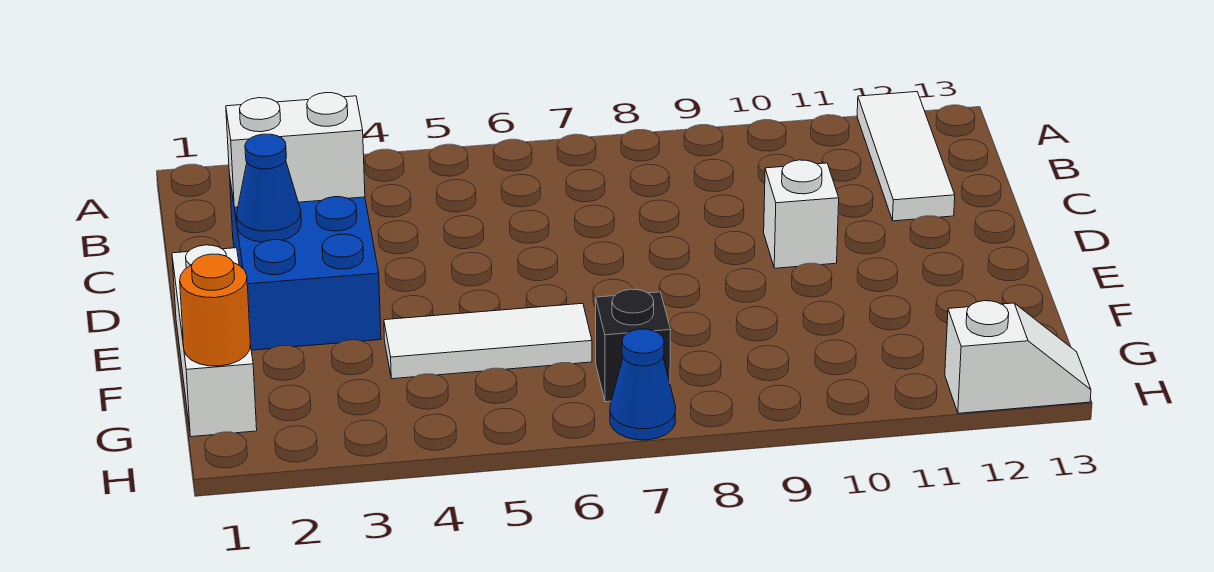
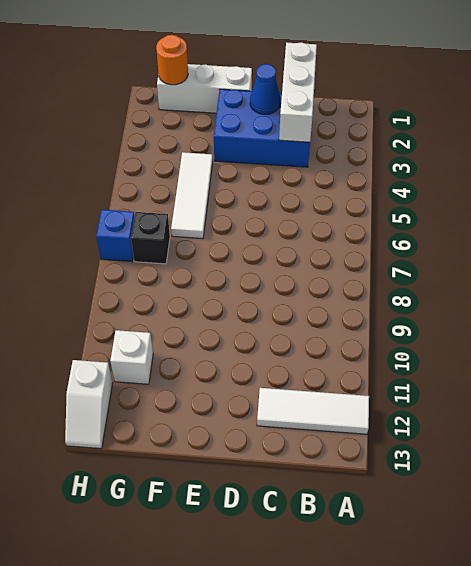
white brick C2:C3 level 2 -> white brick C1:C3 level 2
white brick D10 level 1 -> white brick G11 level 1
blue cone H7 level 1 -> blue brick H7 level 1

